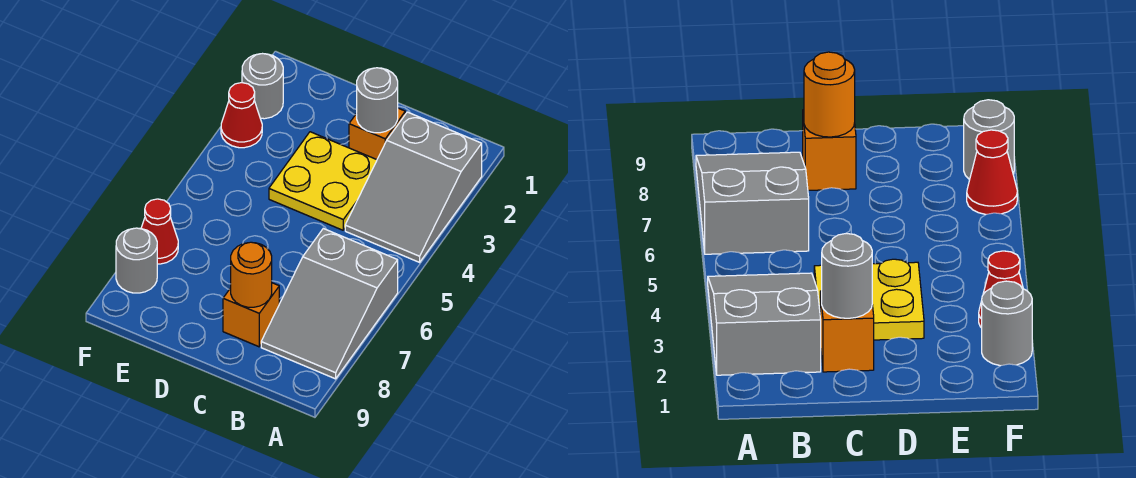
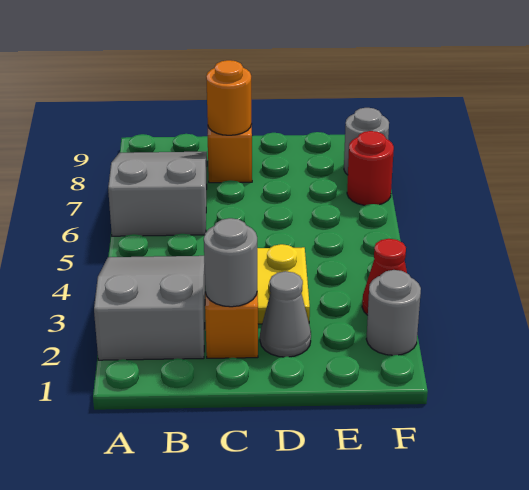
none -> grey cone D2 level 1
red cone F7 level 1 -> red round brick F7 level 1

